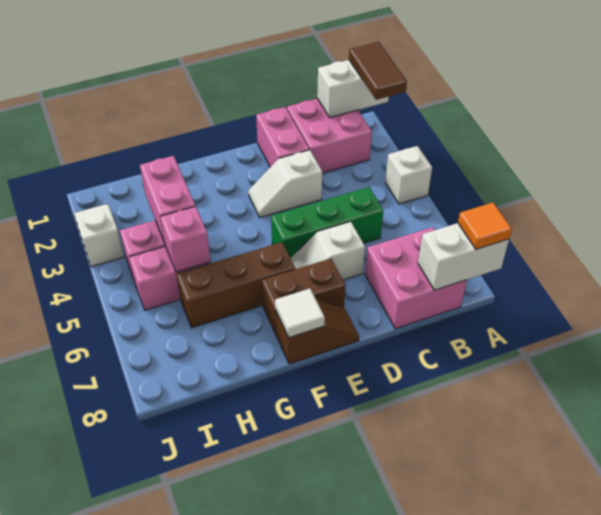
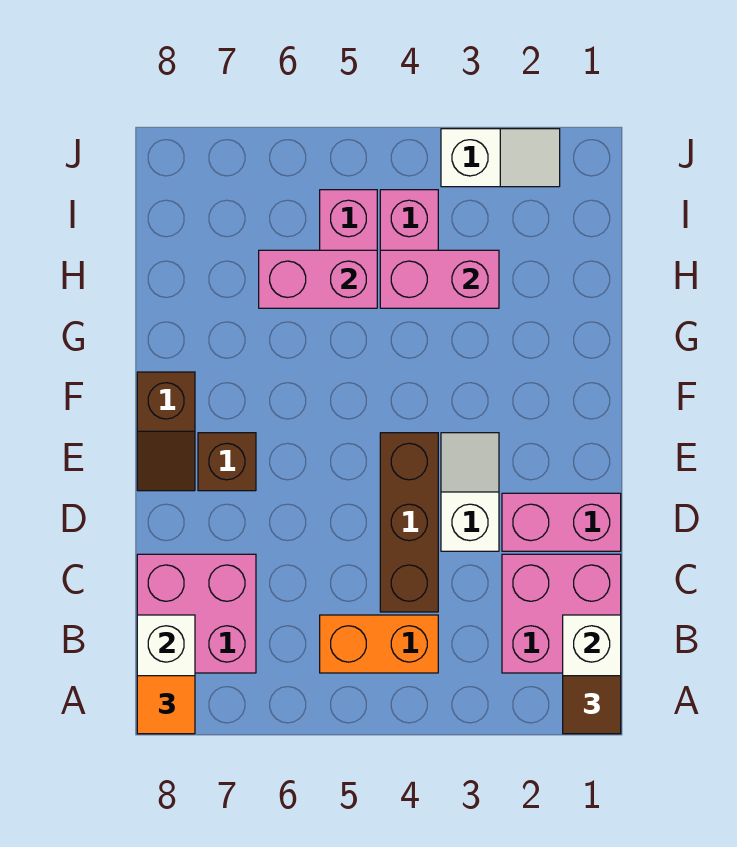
brown tile A1:A2 level 3 -> brown tile A1 level 3
white brick A4 level 1 -> none
none -> orange brick B4:B5 level 1
green brick C5:E5 level 1 -> none
white slope D6:E6 level 1 top D -> none
brown brick E7:F7 level 1 -> brown brick E7 level 1
brown brick F6:H6 level 1 -> brown brick C4:E4 level 1
white tile F8 level 2 -> none
pink brick H5 level 2 -> pink brick H5:H6 level 2

